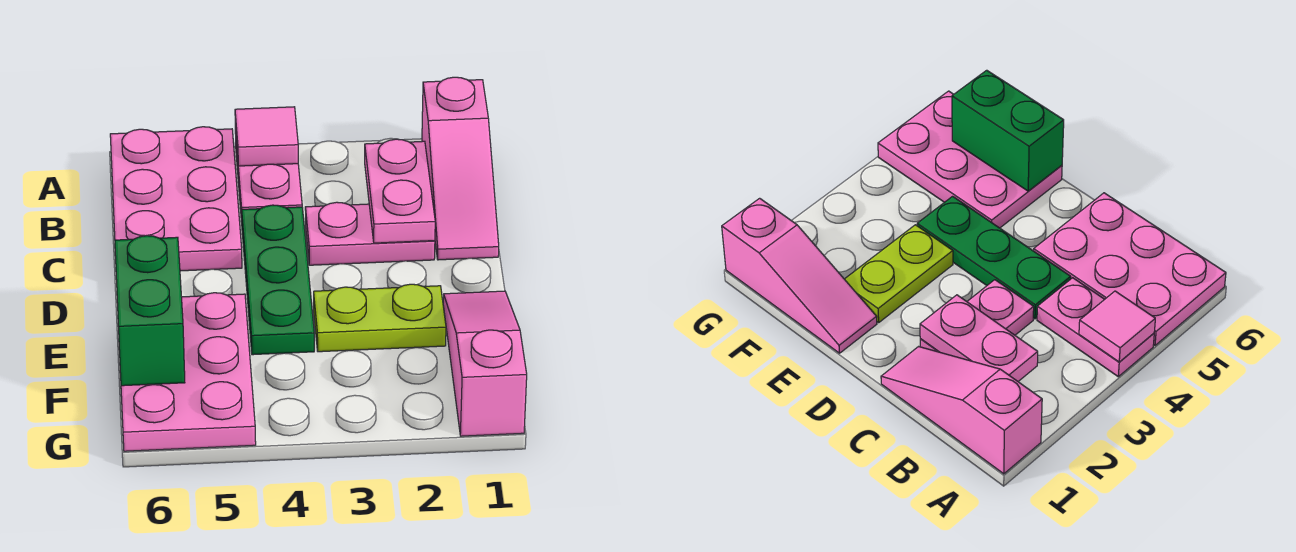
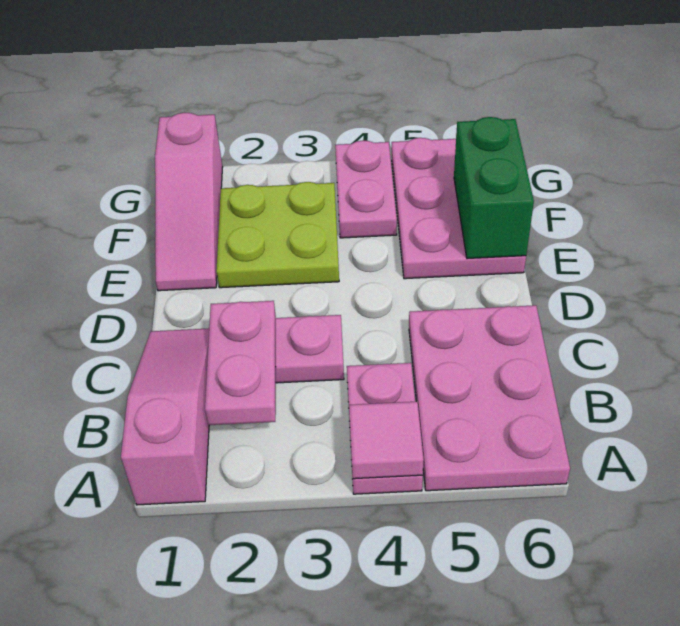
green plate C4:E4 level 1 -> none
lime plate E2:E3 level 1 -> lime plate E2:F3 level 1
none -> pink plate F4:G4 level 1

